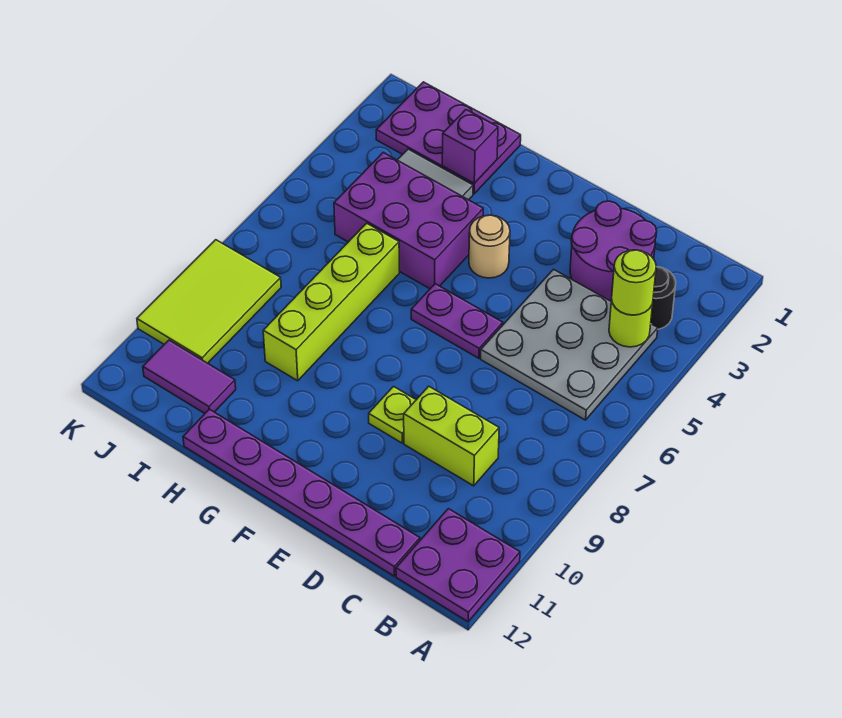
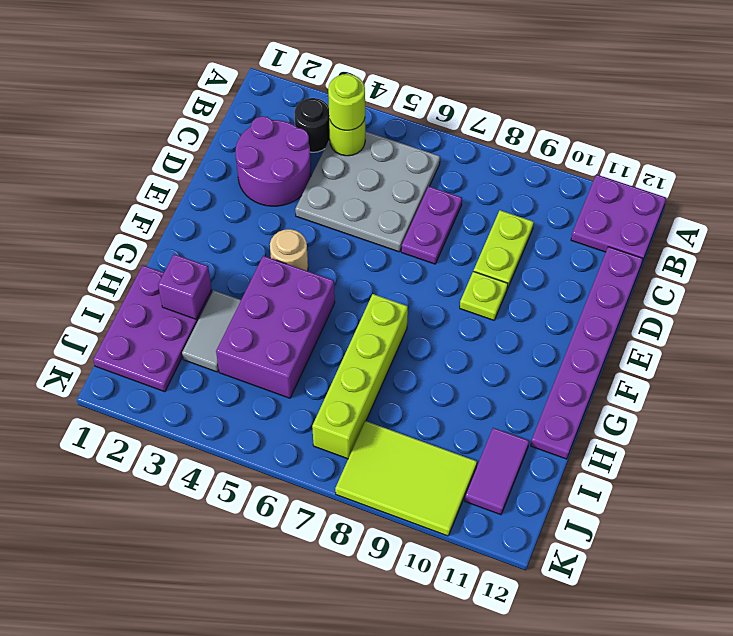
lime brick C9:D9 level 1 -> lime plate C9:D9 level 1
purple plate E6:F6 level 1 -> purple plate C7:D7 level 1
lime brick H6:H9 level 1 -> lime brick G7:J7 level 1

